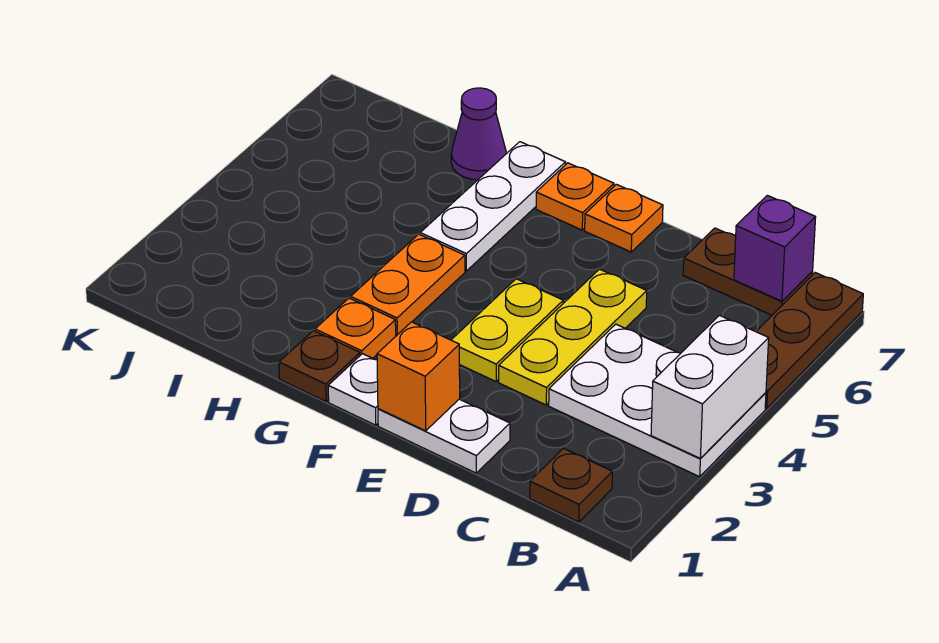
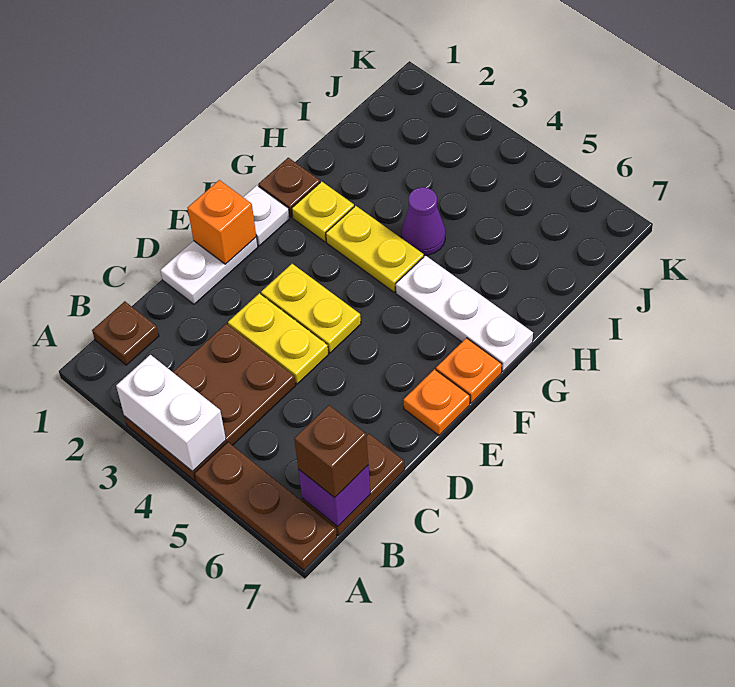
white plate A3:C4 level 1 -> brown plate A3:C4 level 1
none -> brown brick B7 level 3
yellow plate D3:D5 level 1 -> yellow plate D3:D4 level 1
orange plate G2 level 1 -> yellow plate G2 level 1
orange plate G3:G4 level 1 -> yellow plate G3:G4 level 1
purple cone H7 level 1 -> purple cone H4 level 1

